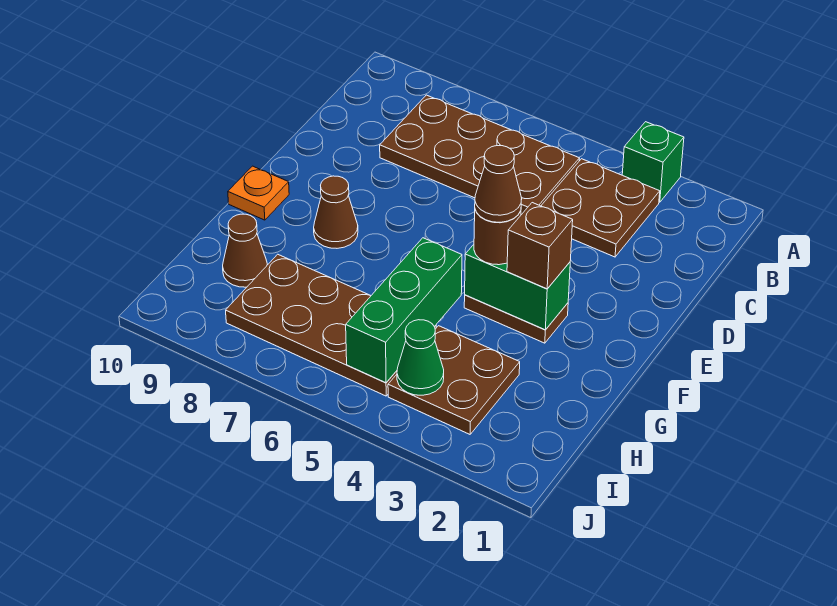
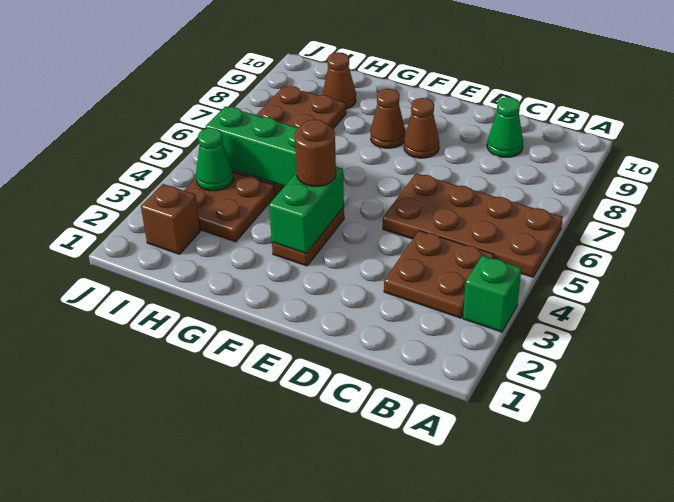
brown plate B5:C8 level 1 -> brown plate A5:D6 level 1
none -> green cone C9 level 1
brown brick F3 level 3 -> brown brick I2 level 1
brown cone F4 level 4 -> brown cone E8 level 1
orange plate F10 level 1 -> none

